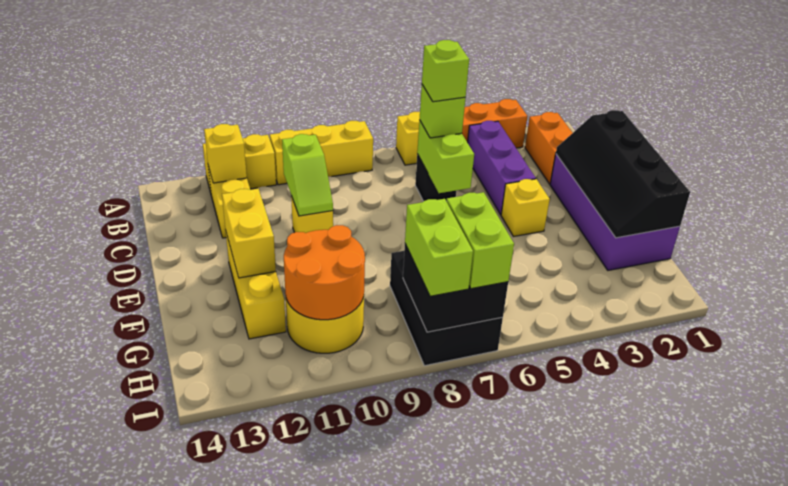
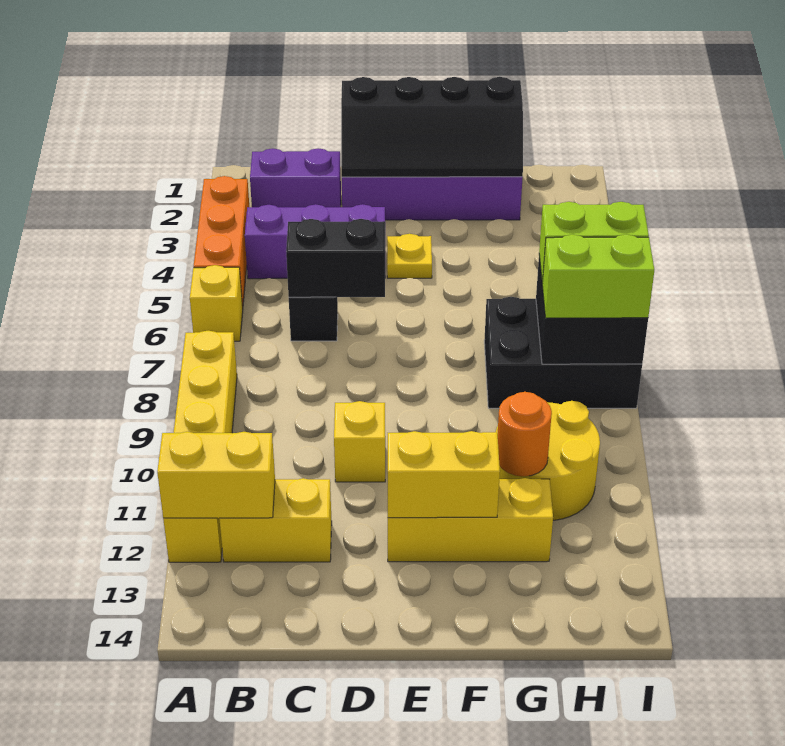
orange brick B2:C2 level 1 -> purple brick B2:C2 level 1
yellow brick B12 level 2 -> yellow brick A12:B12 level 2
lime brick C6:D6 level 2 -> black brick C6:D6 level 2
lime brick C6 level 3 -> none
lime brick C6 level 4 -> none
lime slope C10:D10 level 2 top C -> none
yellow brick E4 level 1 -> yellow plate E4 level 1
orange round brick G10:H11 level 2 -> orange round brick G11 level 2

